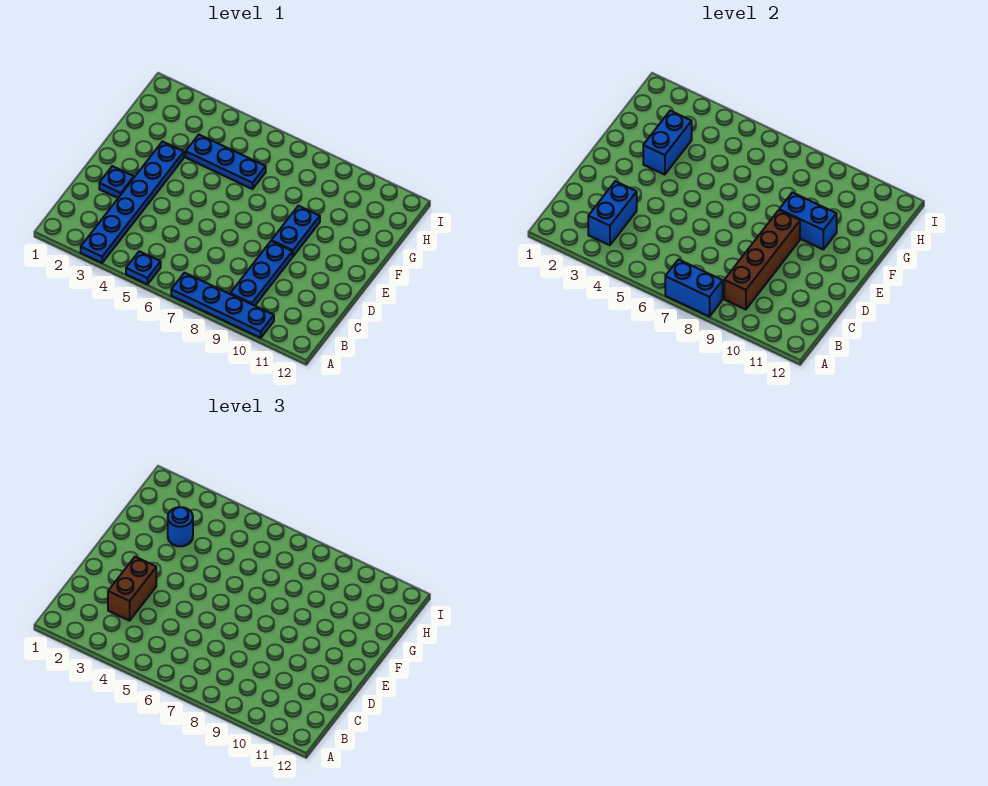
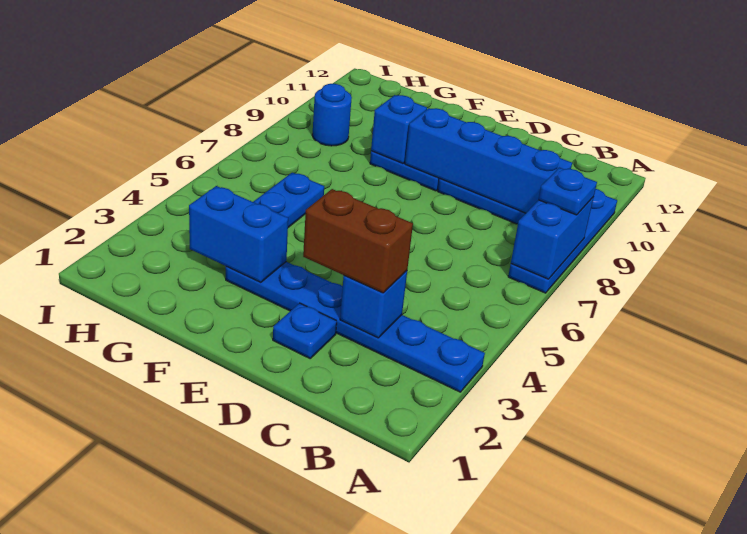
blue plate A5 level 1 -> blue plate A8 level 3
blue brick B3:C3 level 2 -> blue brick C3 level 2
brown brick B9:E9 level 2 -> blue brick B9:E9 level 2
blue brick F9:F10 level 2 -> blue brick F9 level 2
blue round brick G3 level 3 -> blue round brick H9 level 1

